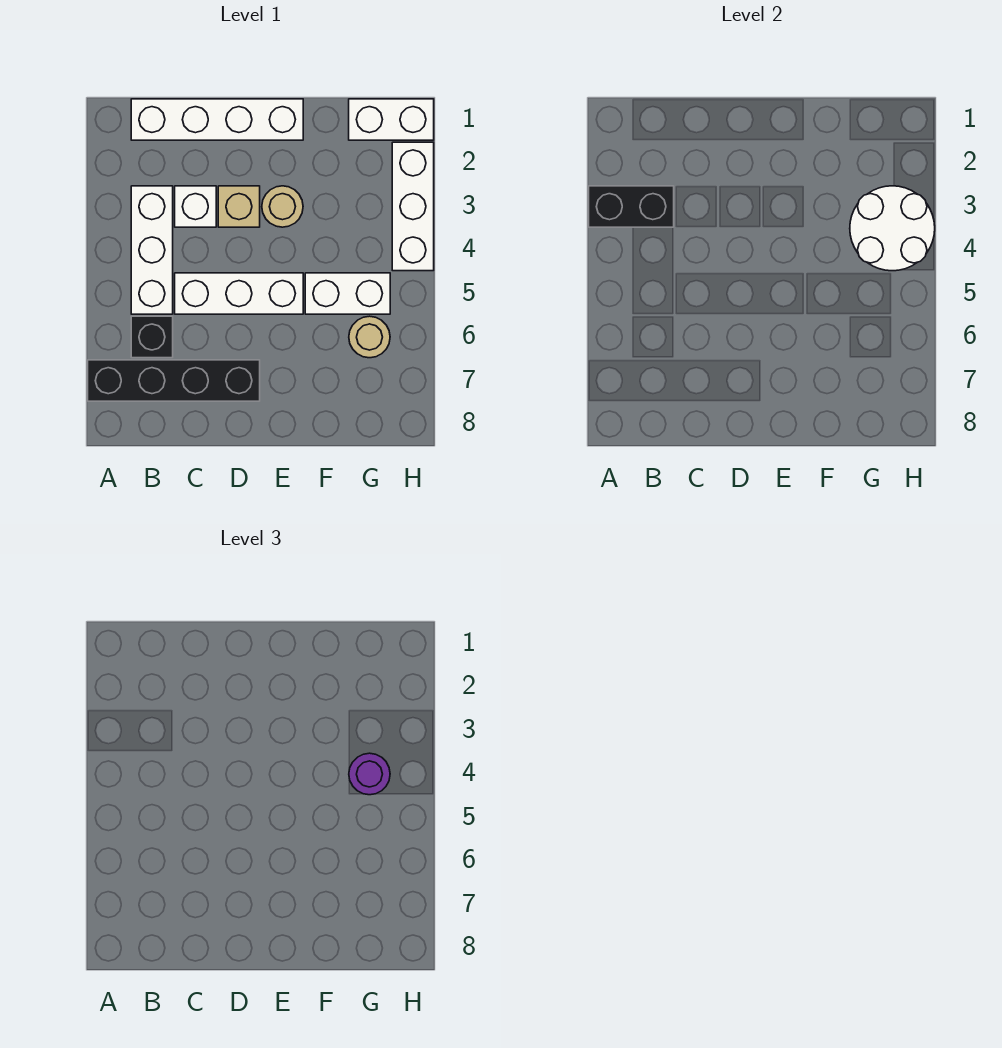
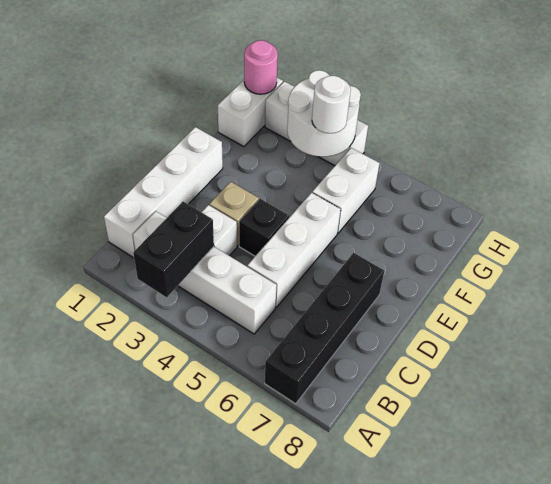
white brick B3:B5 level 1 -> white brick B2:B5 level 1
black brick B6 level 1 -> black brick D4 level 1
tan round brick E3 level 1 -> none
purple round brick G4 level 3 -> white round brick G4 level 3
tan round brick G6 level 1 -> none
none -> pink round brick H1 level 2

